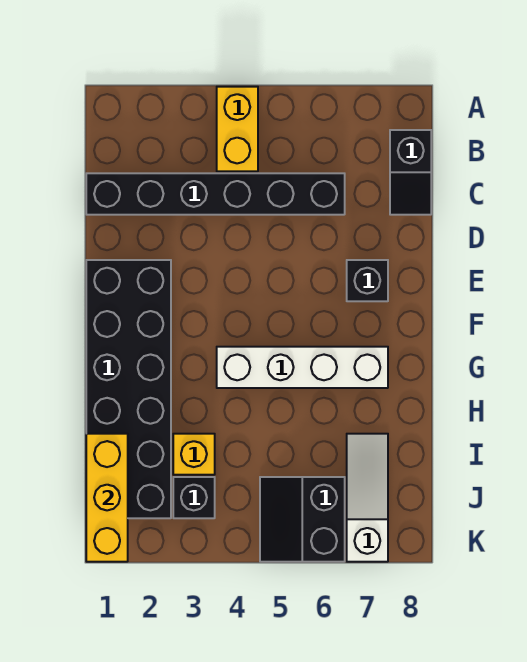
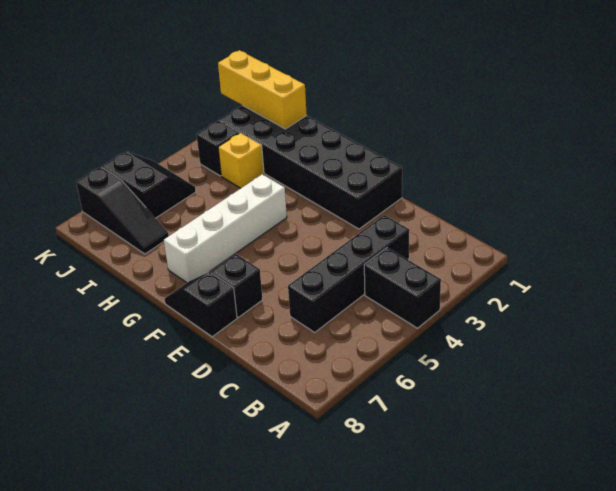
yellow brick A4:B4 level 1 -> black brick A4:B4 level 1
black slope B8:C8 level 1 top B -> black slope E8:F8 level 1 top E
black brick C1:C6 level 1 -> black brick C3:C6 level 1
white slope I7:K7 level 1 top K -> black slope I7:K7 level 1 top K

